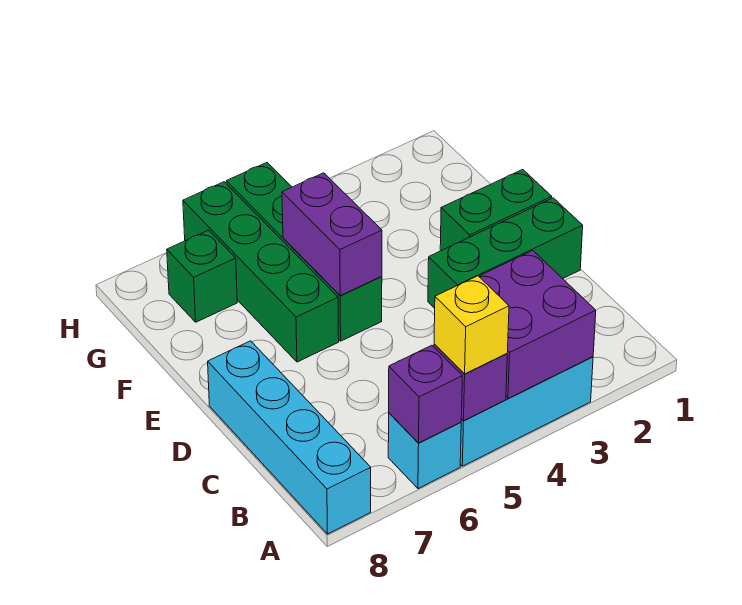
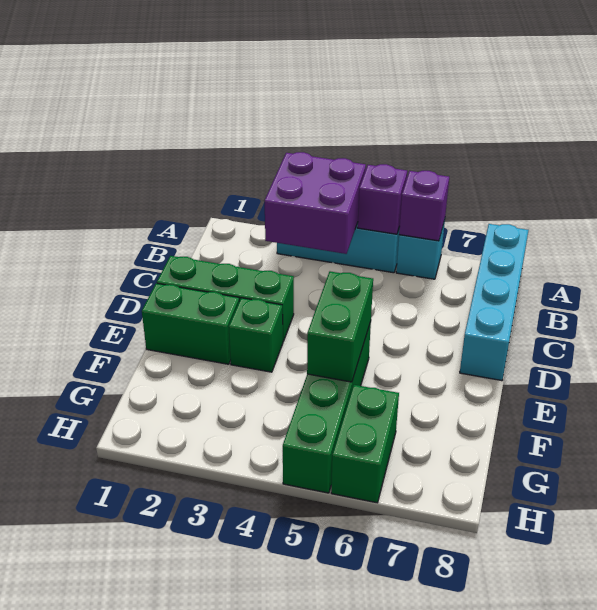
yellow brick A5 level 3 -> none
purple brick E5:F5 level 2 -> green brick E5:F5 level 2
green brick E6:H6 level 1 -> green brick G6:H6 level 1
green brick G7 level 1 -> green brick E3 level 1

